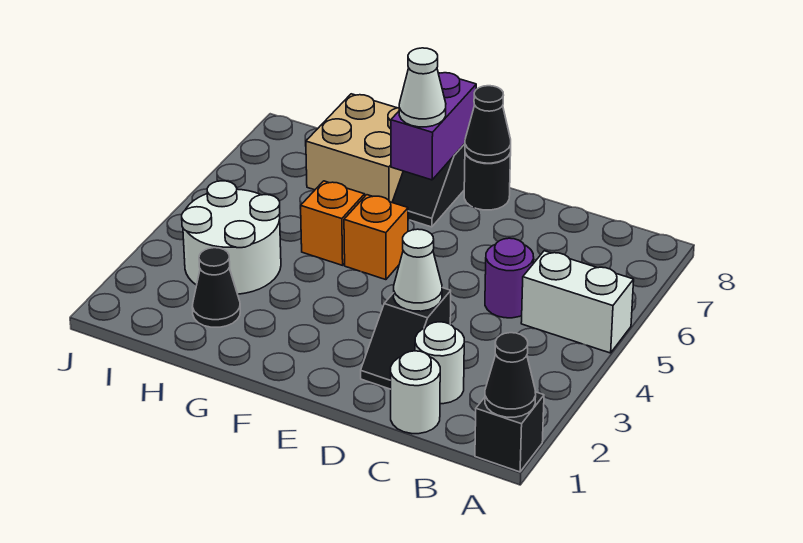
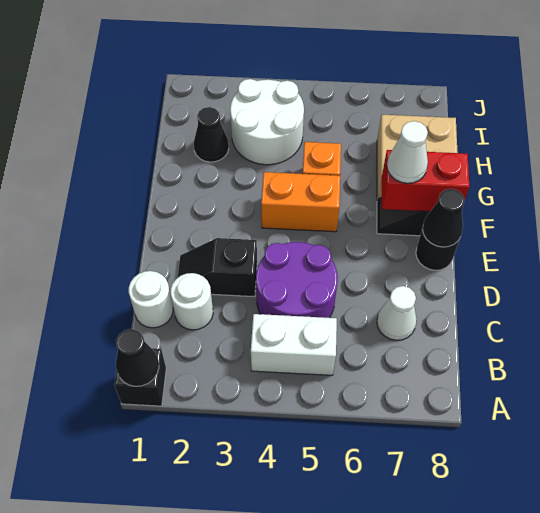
white brick A5:B5 level 1 -> white brick B4:B5 level 1
purple round brick C5 level 1 -> purple round brick C4:D5 level 1
white cone D3 level 2 -> white cone C7 level 1
orange brick F5 level 1 -> orange brick F4:F5 level 1
purple brick F7:F8 level 2 -> red brick F7:F8 level 2

